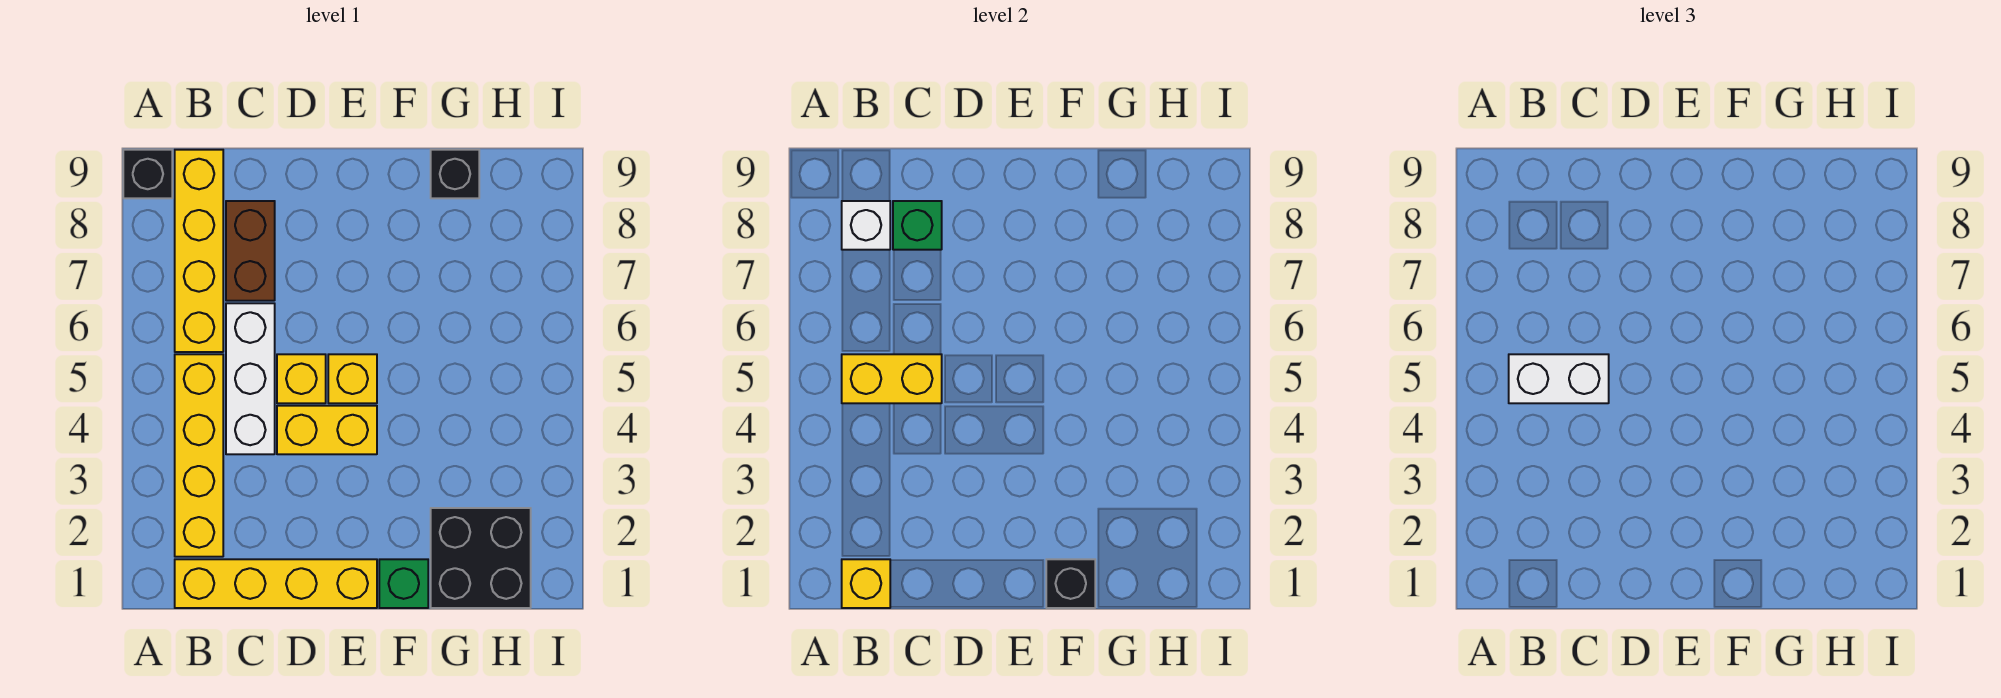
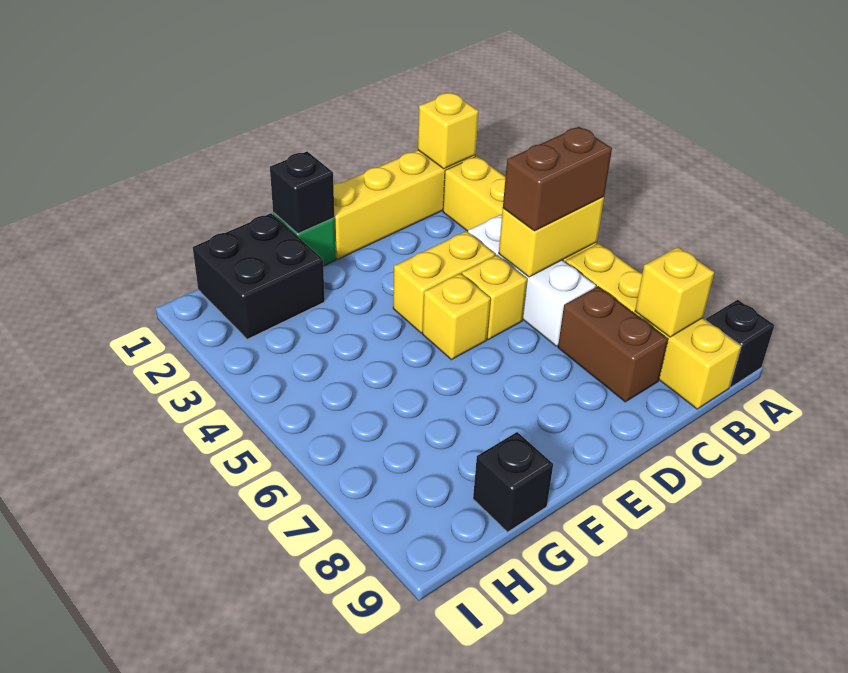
white brick B5:C5 level 3 -> brown brick B5:C5 level 3
white brick B8 level 2 -> yellow brick B8 level 2
green brick C8 level 2 -> none

